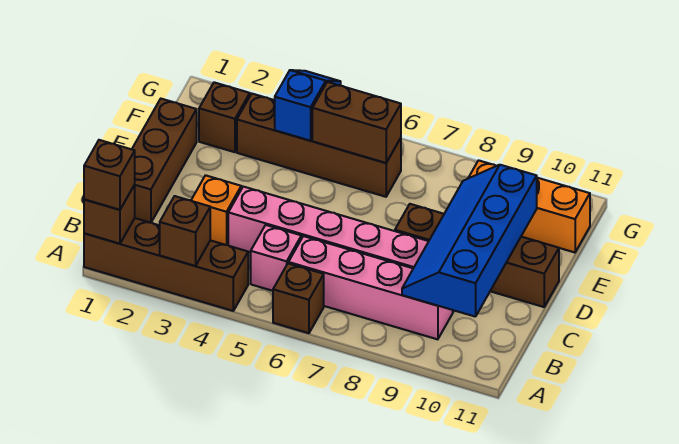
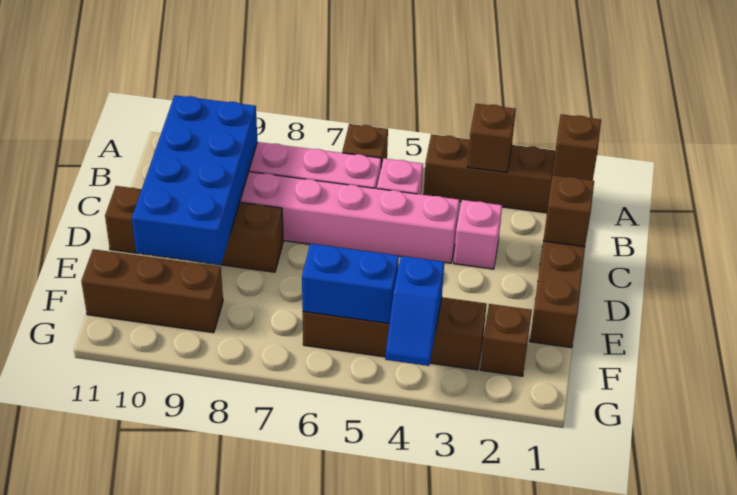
brown brick A1 level 3 -> brown brick C1 level 2
blue slope B9:E10 level 2 top 10 -> blue brick B9:E10 level 2
orange brick C3 level 1 -> pink brick C3 level 1
brown brick F5:F6 level 2 -> blue brick F5:F6 level 2
orange brick F9:F11 level 1 -> brown brick F9:F11 level 1

